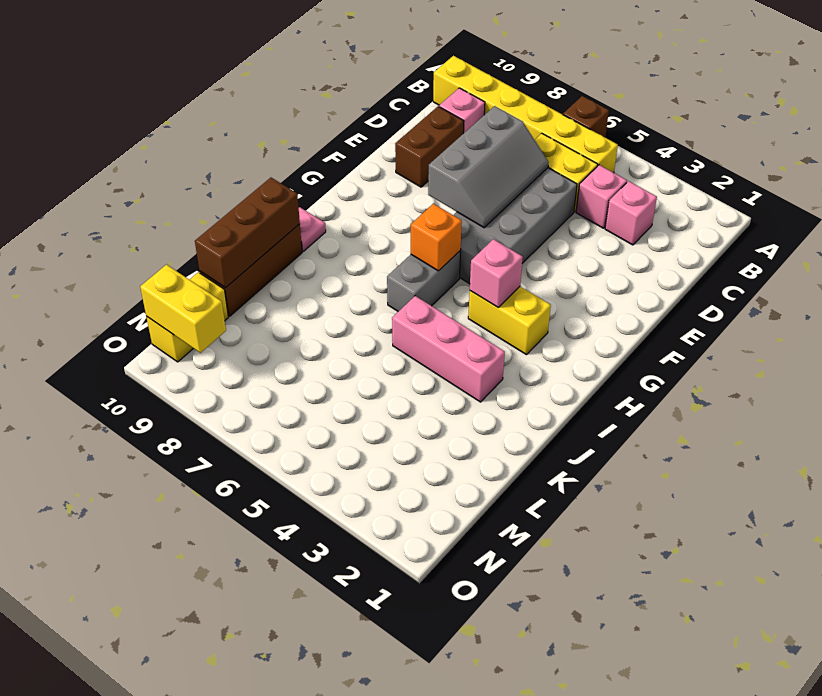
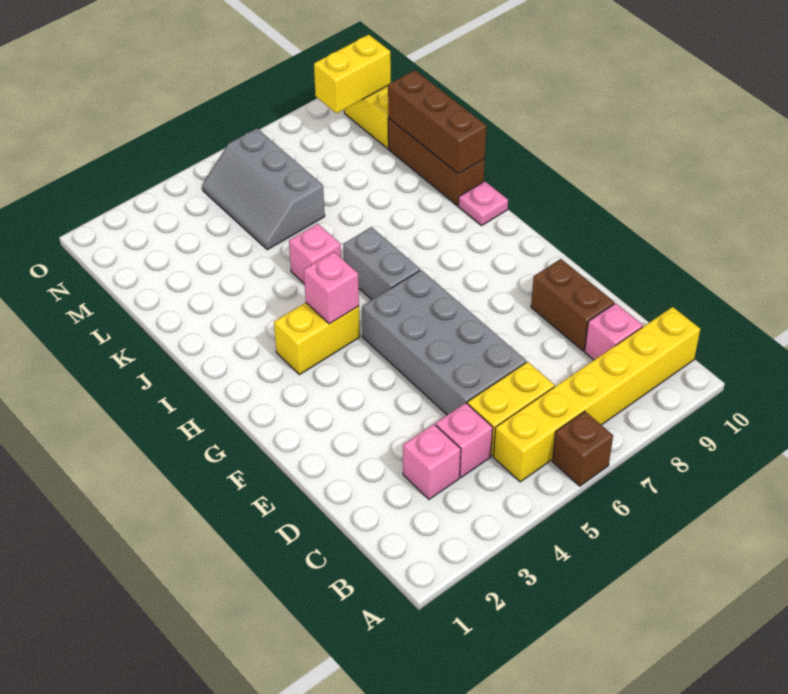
grey slope D6:F7 level 2 top 7 -> grey slope L5:N6 level 1 top 6
orange brick H6 level 2 -> none
pink brick J3:J5 level 1 -> pink brick J5 level 1

